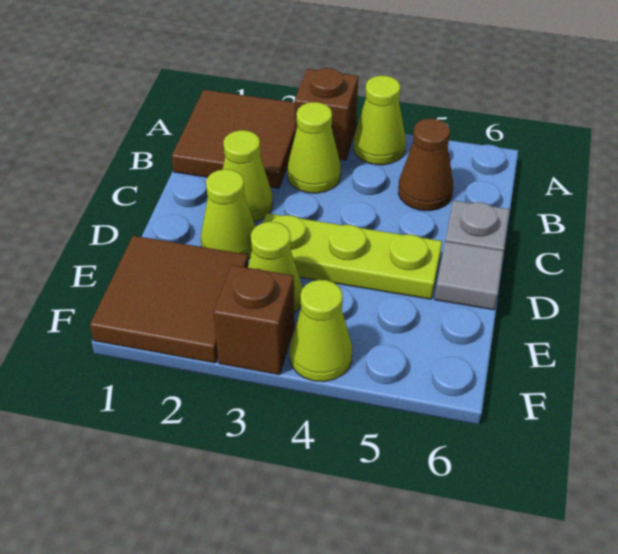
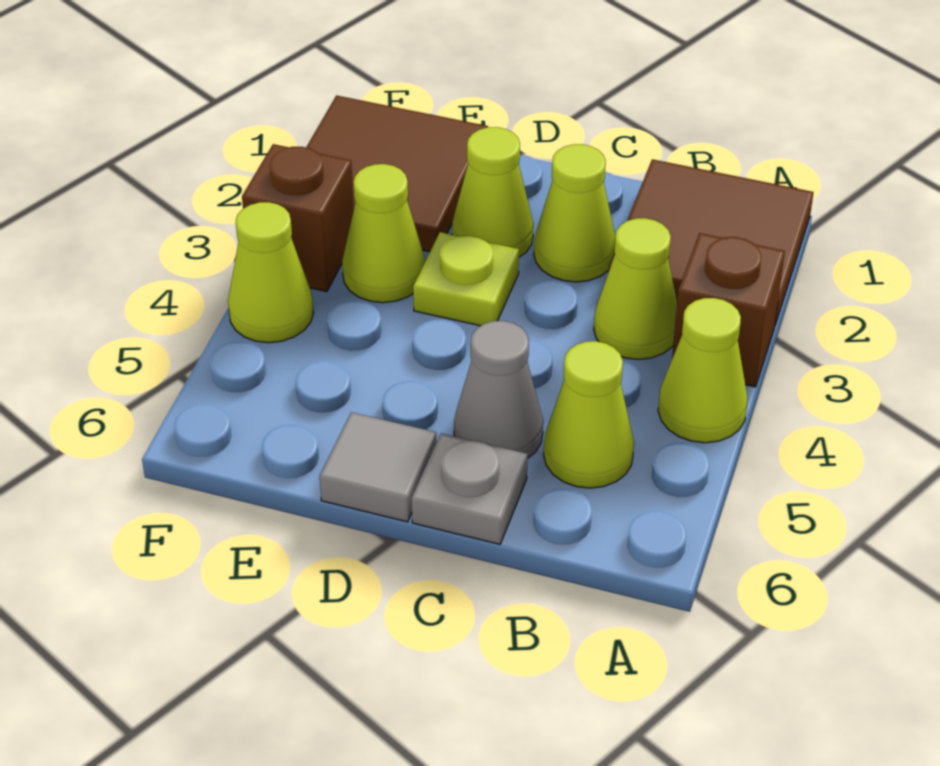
brown cone B5 level 1 -> lime cone B5 level 1
none -> grey cone C5 level 1
lime plate D3:D5 level 1 -> lime plate D3 level 1

